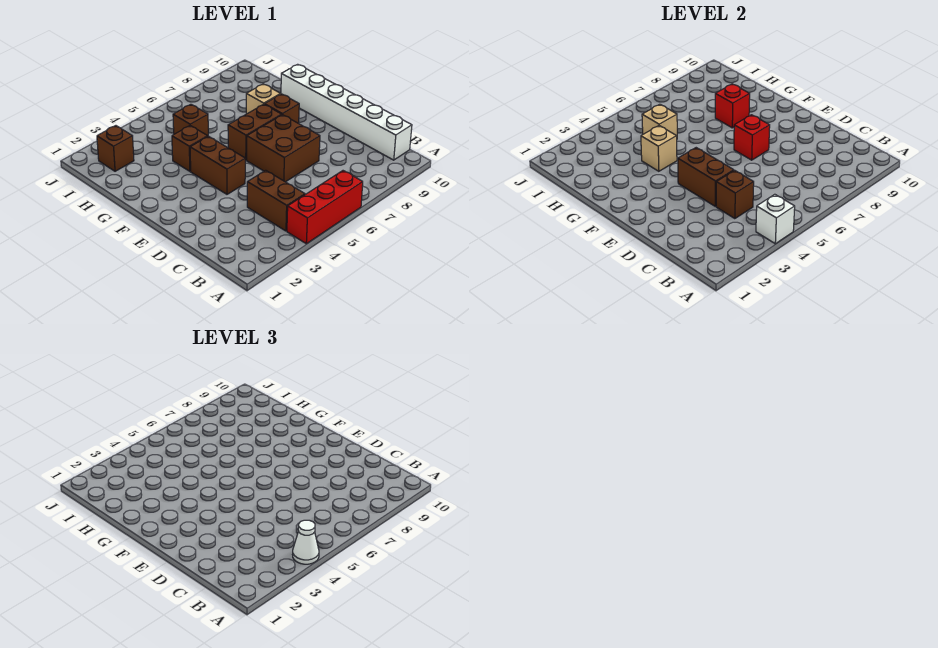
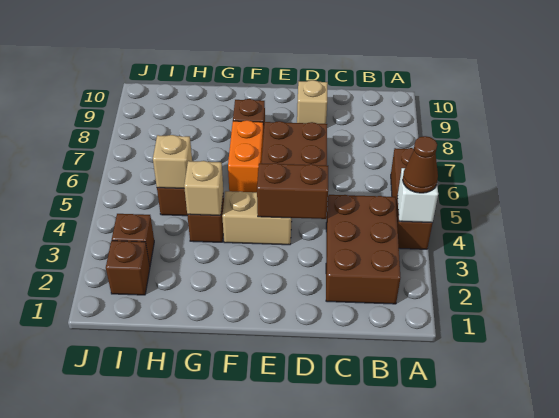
red brick A4:A6 level 1 -> brown brick A4:A6 level 1
white cone A4 level 3 -> brown cone A4 level 3
brown brick B4:C4 level 1 -> brown brick B2:C4 level 1
white brick B10:G10 level 1 -> none
brown brick C4 level 2 -> brown brick I3 level 1
brown brick E4:F4 level 1 -> tan brick E4:F4 level 1
red brick E7 level 2 -> none
brown brick F6:F7 level 1 -> orange brick F6:F7 level 1
tan brick G8 level 1 -> tan brick D9 level 1
red brick G8 level 2 -> none

